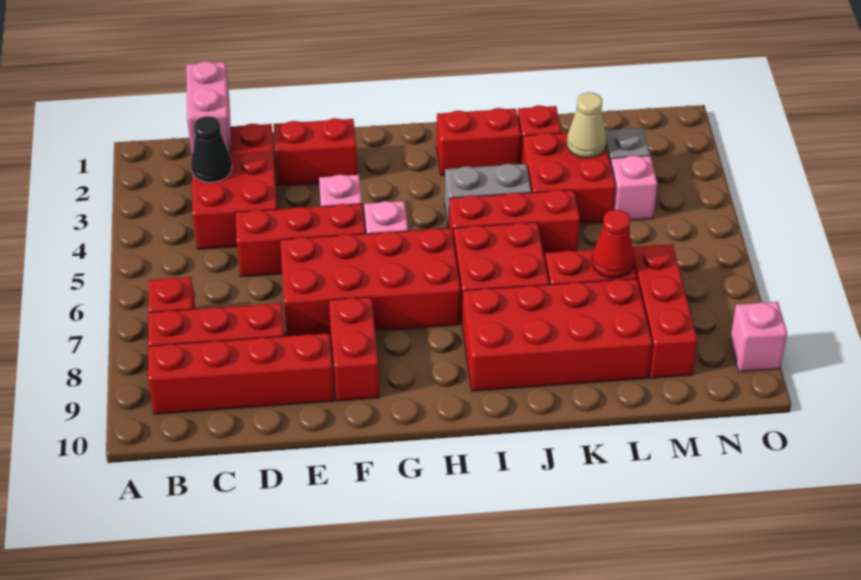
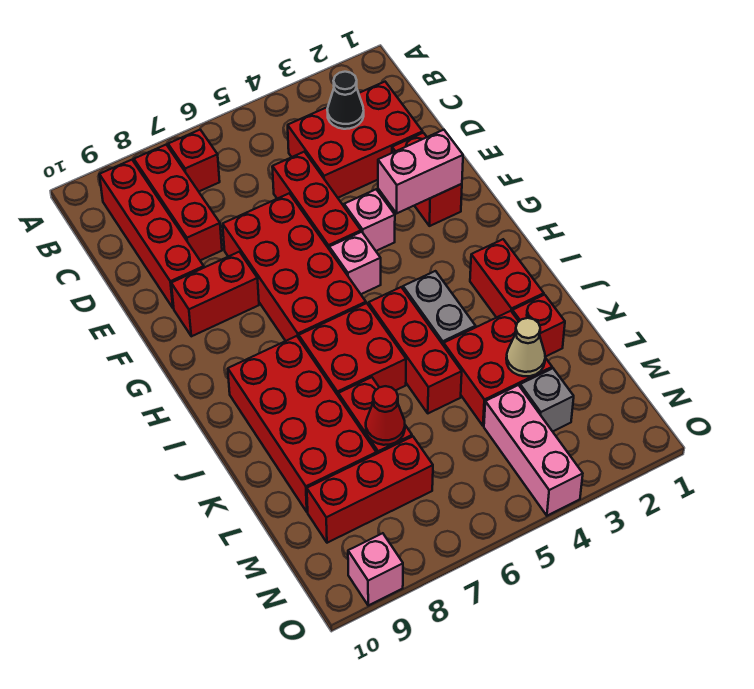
pink brick C1:C2 level 2 -> pink brick F2:F3 level 2
pink brick M4 level 1 -> pink brick M4:O4 level 1

